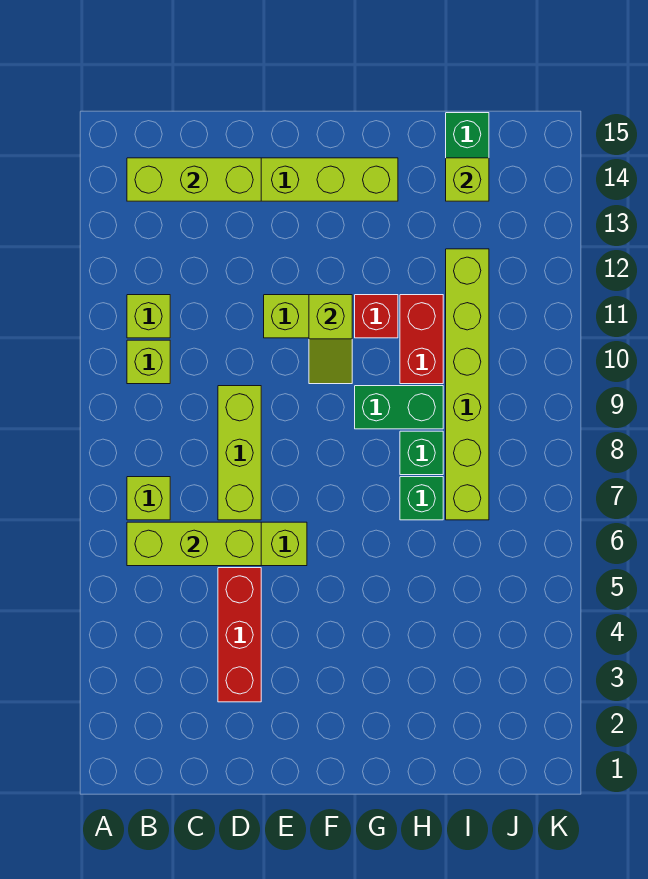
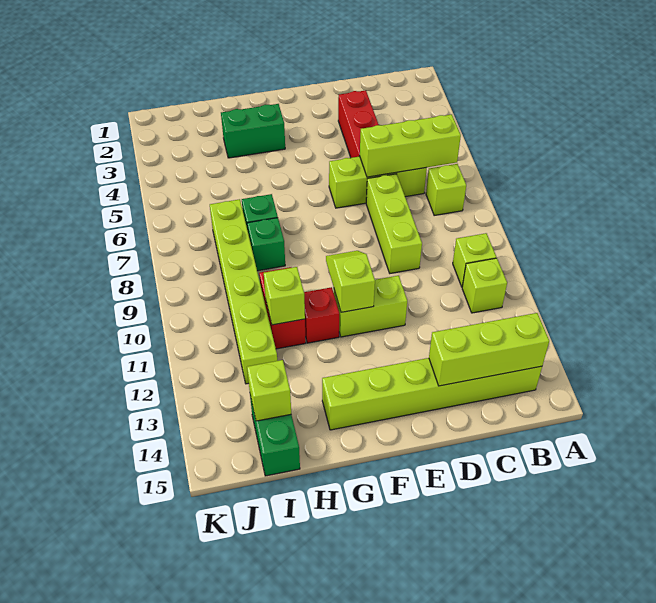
green brick G9:H9 level 1 -> green brick G3:H3 level 1
none -> lime brick H11 level 2

